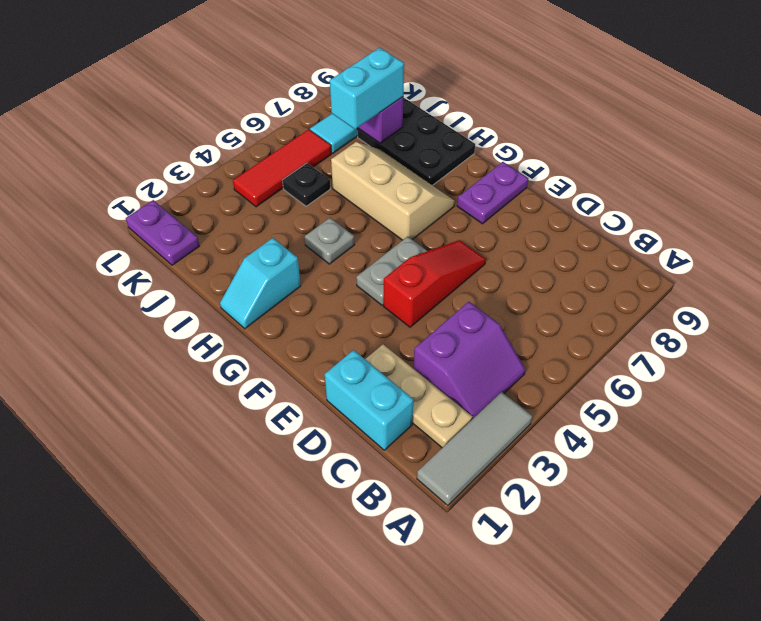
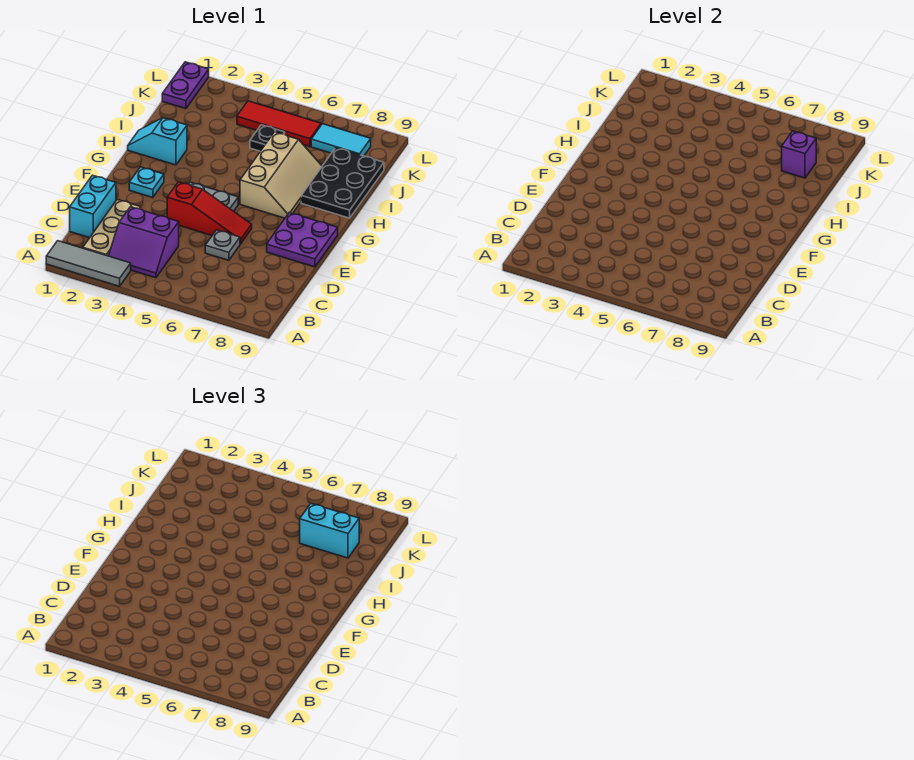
none -> cyan plate F2 level 1
purple plate F8:F9 level 1 -> purple plate E8:F9 level 1
grey plate H4 level 1 -> grey plate D6 level 1

